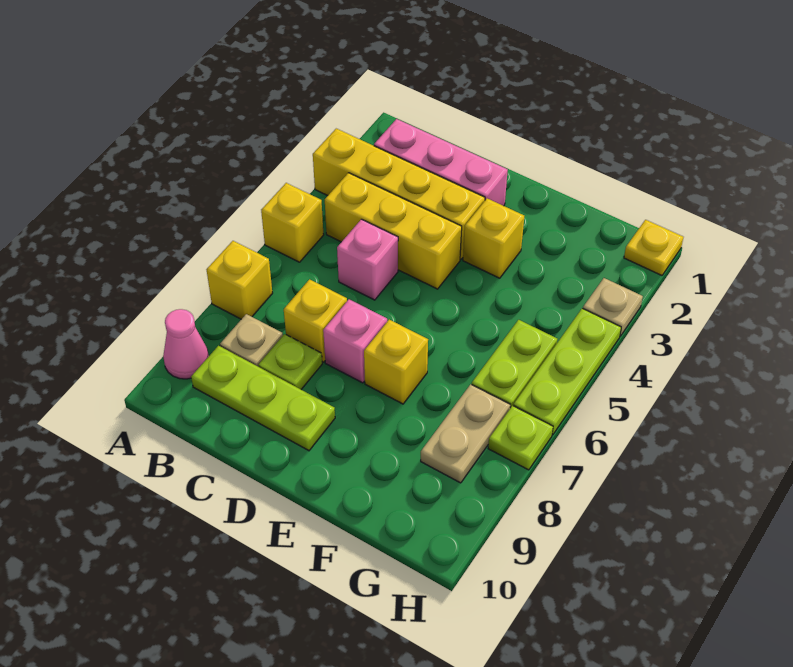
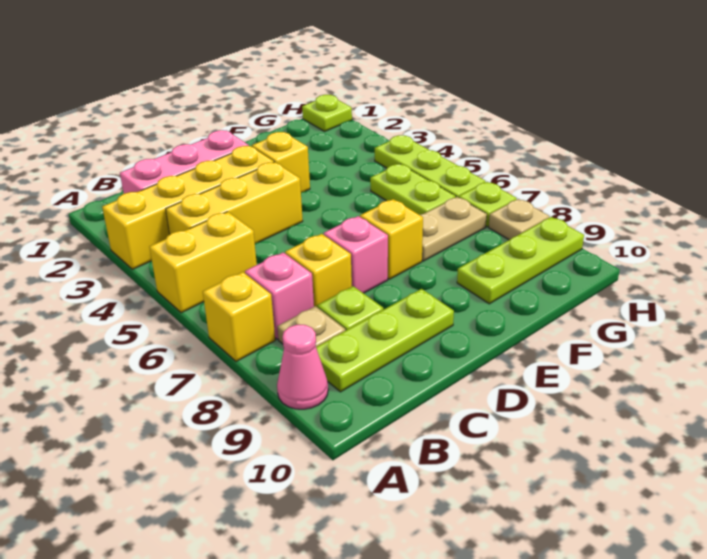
yellow brick A5 level 1 -> yellow brick A5:B5 level 1
pink brick C5 level 1 -> pink brick B7 level 1
none -> lime plate F9:H9 level 1
tan plate G7:G8 level 1 -> tan plate F7:G7 level 1
yellow plate H1 level 1 -> lime plate H1 level 1
tan plate H3 level 1 -> tan plate H8 level 1

